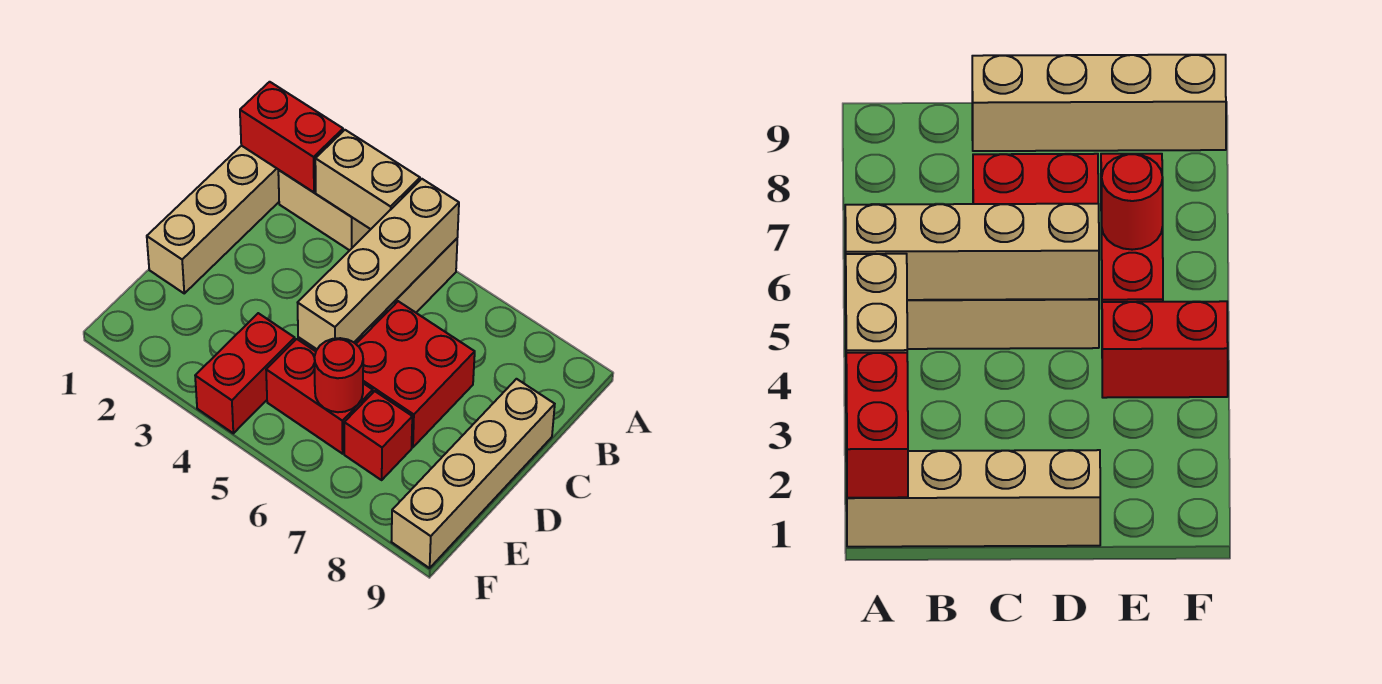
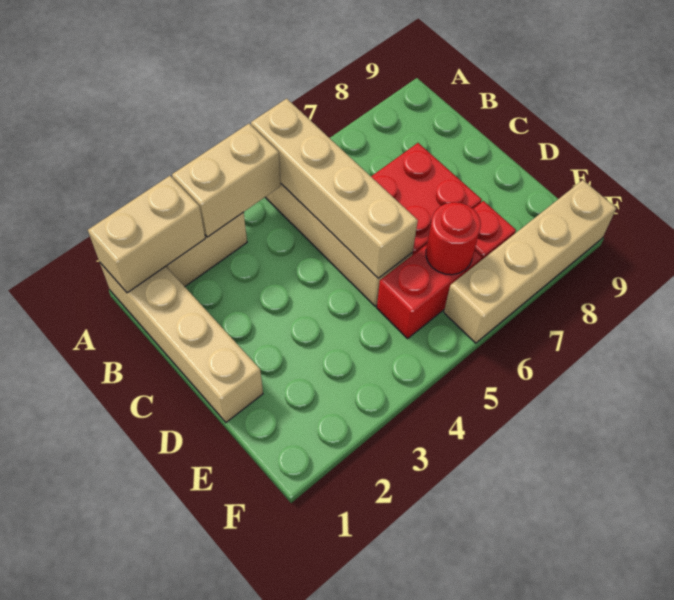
red brick A1:A2 level 2 -> tan brick A1:A2 level 2
tan brick C9:F9 level 1 -> tan brick F6:F9 level 1
red brick E4:F4 level 1 -> none

